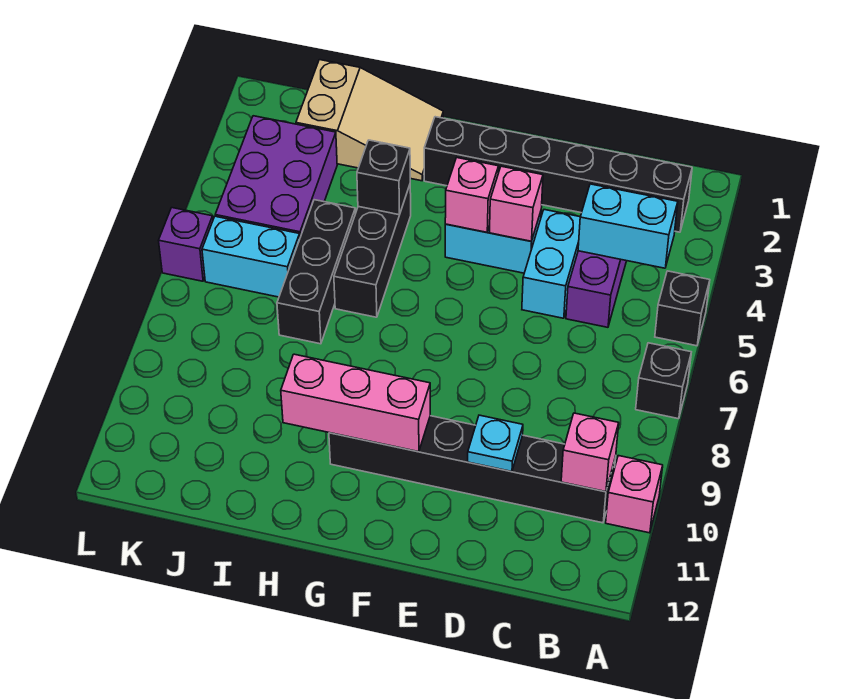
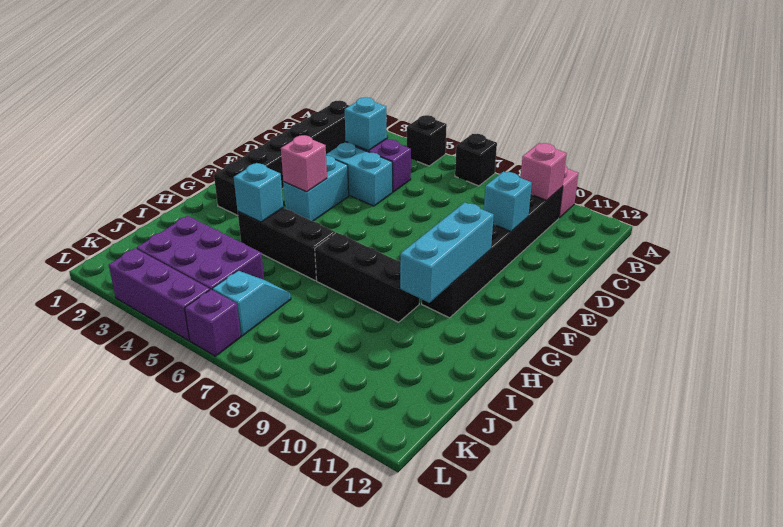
cyan brick B4:C4 level 2 -> cyan brick C4 level 2
cyan plate D10 level 2 -> cyan brick D10 level 2
pink brick E4 level 2 -> none
pink brick F10:H10 level 2 -> cyan brick F10:H10 level 2
tan slope H1:J2 level 1 top J -> none
black brick H4 level 2 -> cyan brick H4 level 2
black brick I5:I7 level 1 -> black brick H7:H9 level 1
cyan brick J6:K6 level 1 -> cyan slope J6:K6 level 1 top K
none -> purple brick L3:L5 level 1

